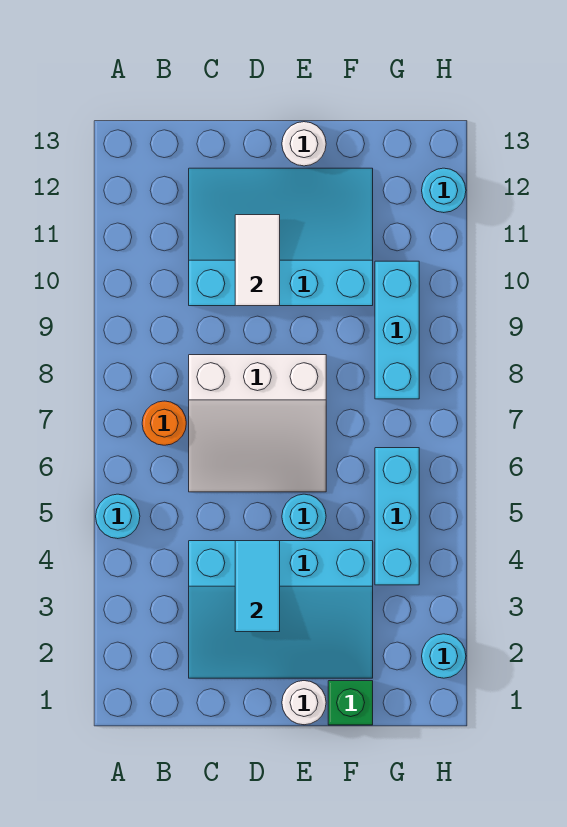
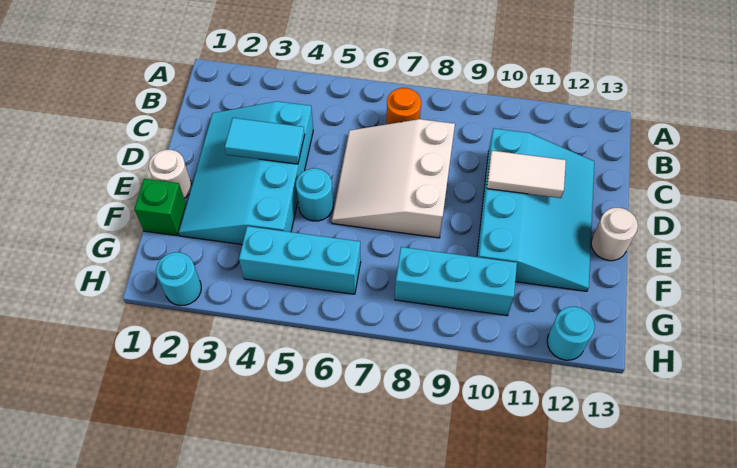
cyan round brick A5 level 1 -> none

